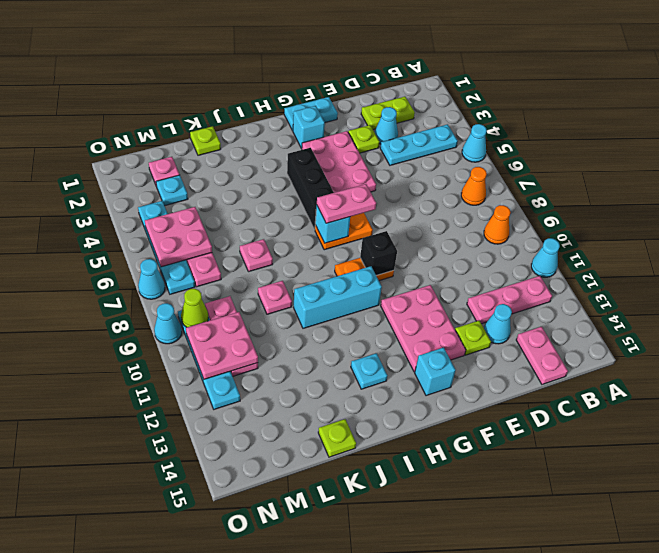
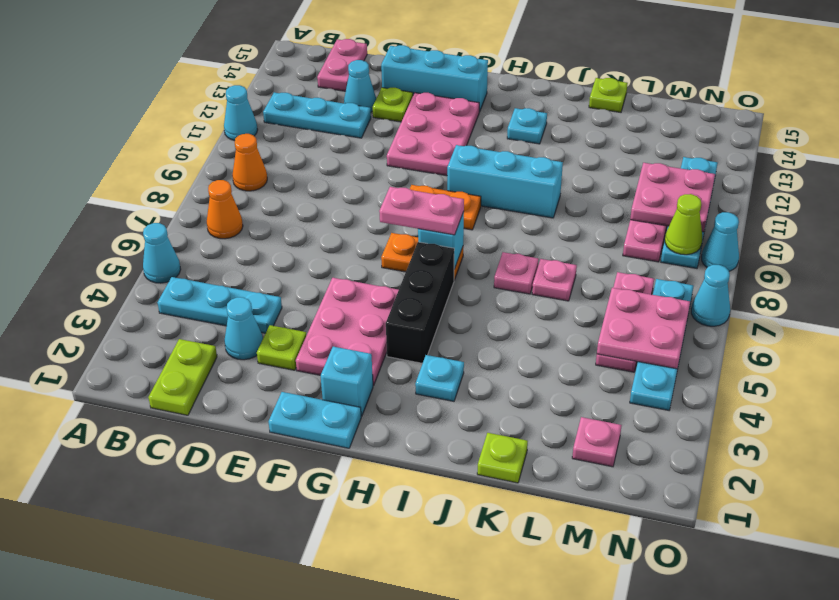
pink plate B12:D12 level 1 -> cyan plate B12:D12 level 1
lime plate C2:D2 level 1 -> lime plate C1:C2 level 1
black brick G9 level 2 -> none
cyan brick G14 level 1 -> cyan brick E14:G14 level 1
pink plate K9 level 1 -> pink plate J7 level 1
cyan plate M3 level 1 -> cyan plate I3 level 1

